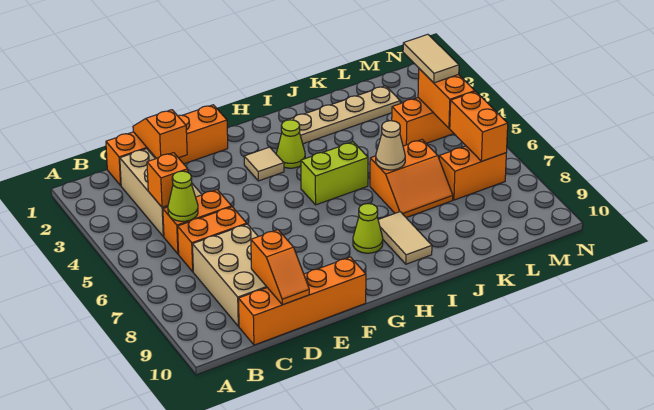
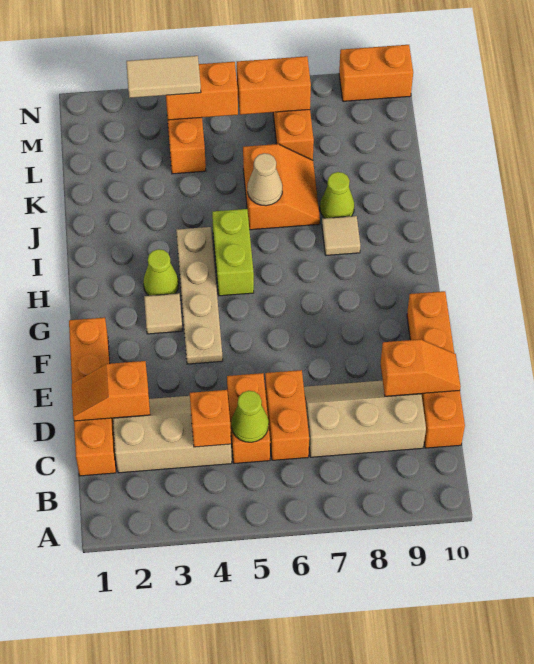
tan brick C7:D9 level 1 -> tan slope C7:D9 level 1 top C
lime cone H8 level 1 -> lime cone J8 level 1
tan plate I2:L2 level 1 -> tan plate F4:I4 level 1
tan tile I8:I9 level 1 -> tan tile I8 level 1
none -> orange brick N9:N10 level 1

